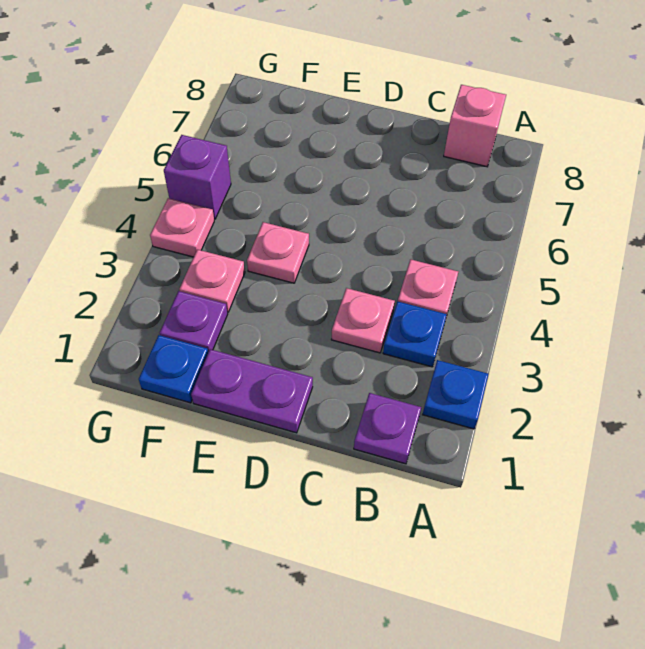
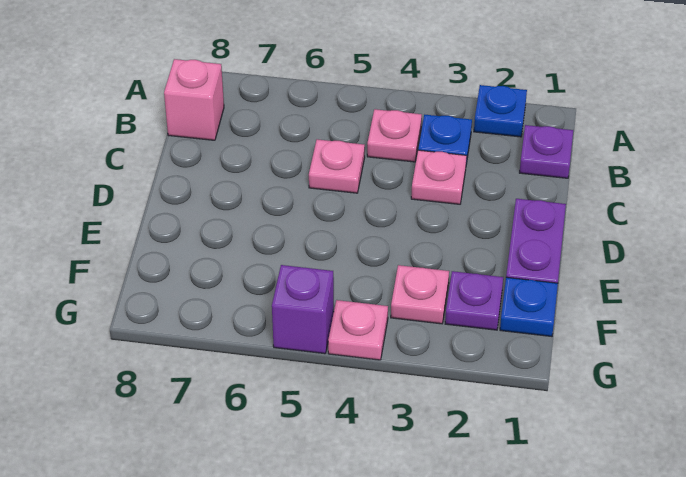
pink plate E4 level 1 -> pink plate C5 level 1

